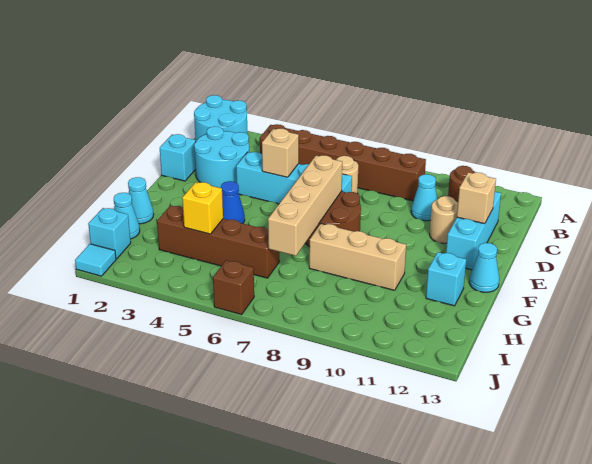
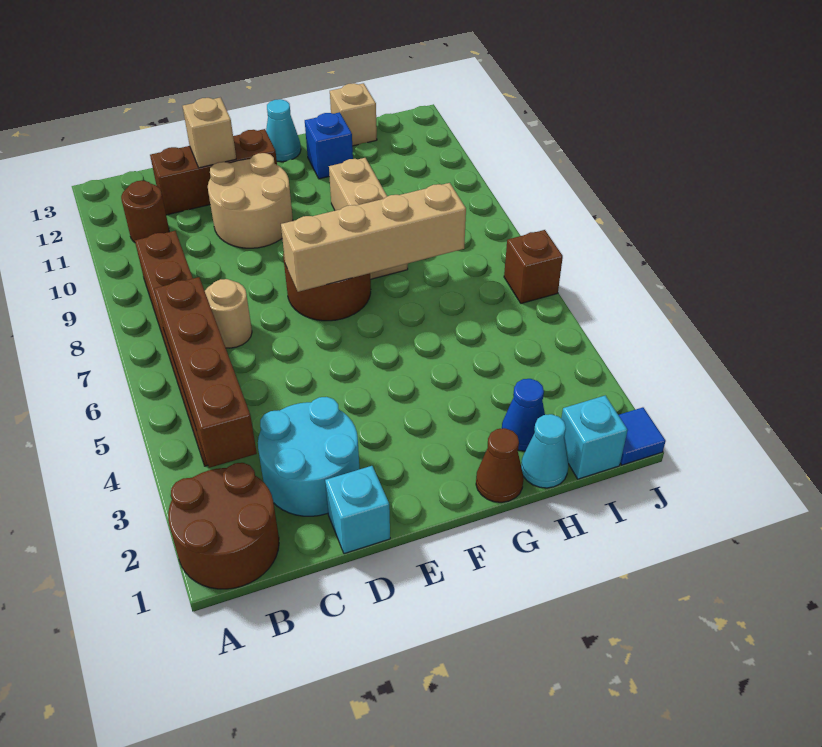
cyan round brick A1:B2 level 1 -> brown round brick A1:B2 level 1
cyan cone C10 level 1 -> none
cyan brick C12:E12 level 1 -> brown brick C12:E12 level 1
cyan brick D4:D7 level 1 -> none
tan brick D5 level 2 -> tan brick H13 level 1
tan round brick D11 level 1 -> tan round brick D10:E11 level 1
blue cone F4 level 1 -> blue cone H2 level 1
cyan cone G1 level 1 -> brown cone G1 level 1
cyan brick G12 level 1 -> blue brick G12 level 1
brown brick H3:H6 level 1 -> brown brick B3:B6 level 2
yellow brick H4 level 2 -> none
cyan tile J1 level 1 -> blue tile J1 level 1

